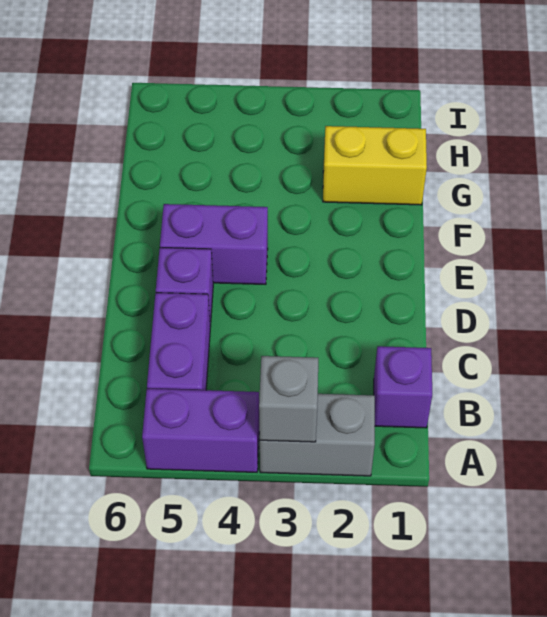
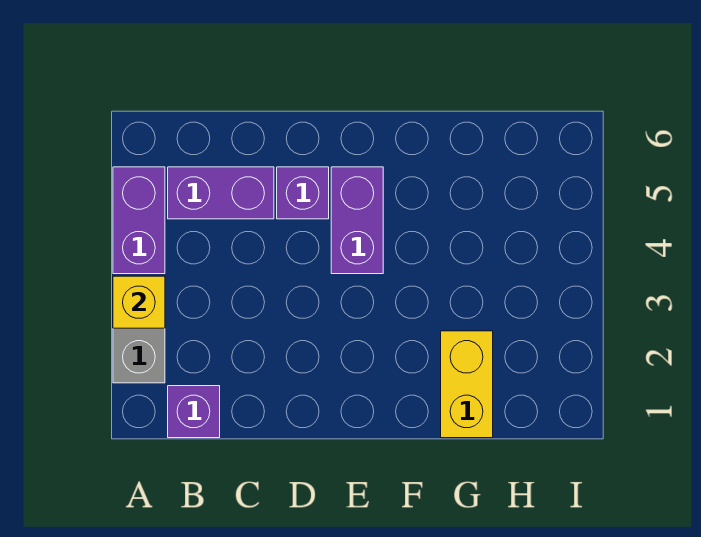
grey brick A3 level 2 -> yellow brick A3 level 2

